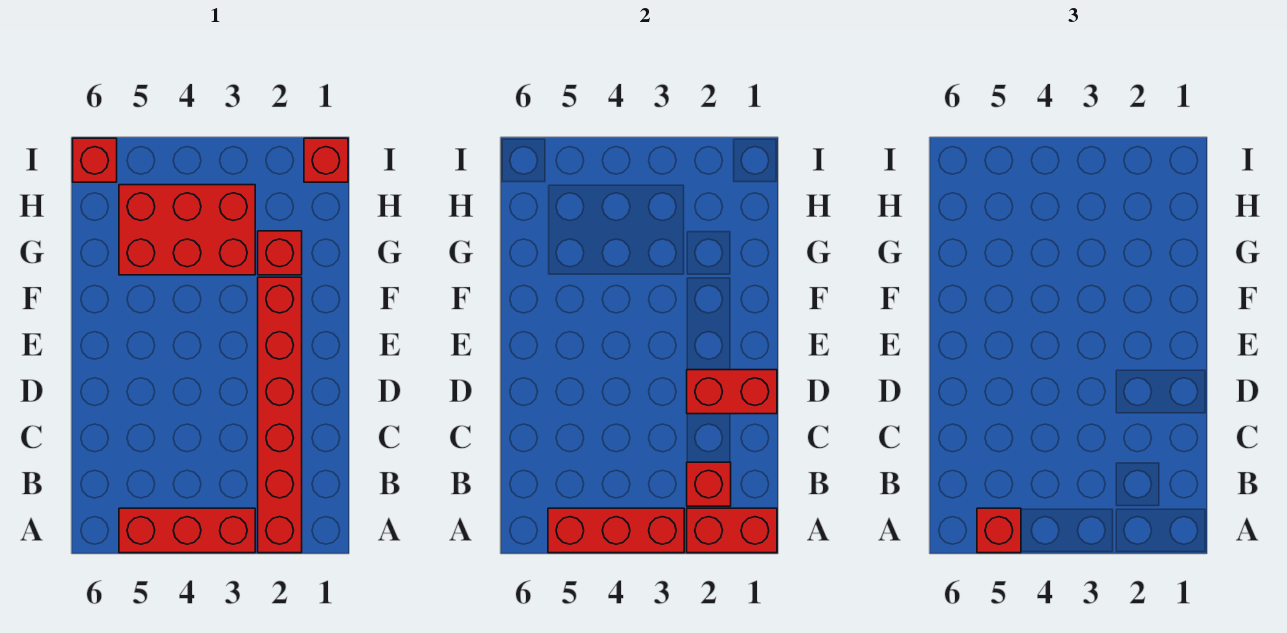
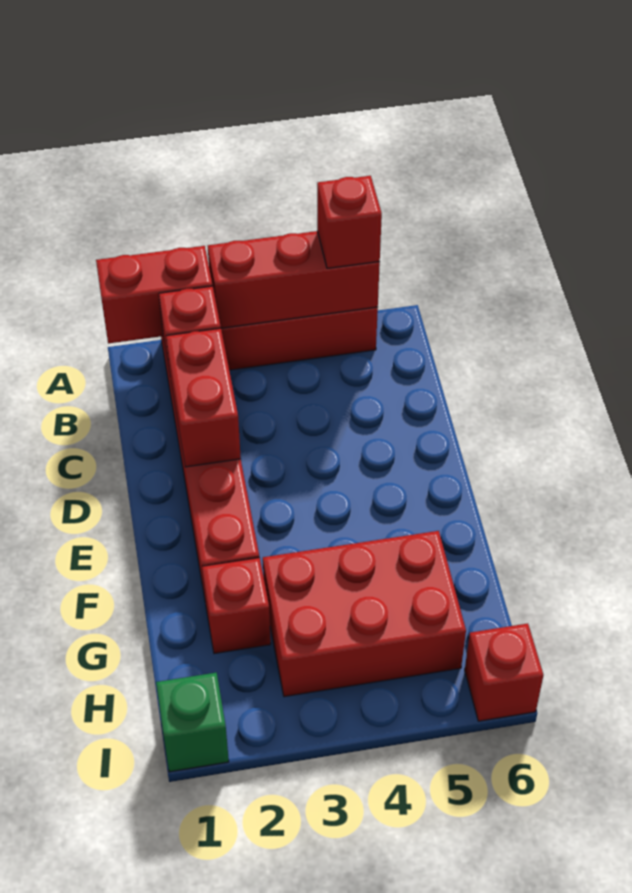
red brick D1:D2 level 2 -> red brick C2:D2 level 2
red brick I1 level 1 -> green brick I1 level 1

